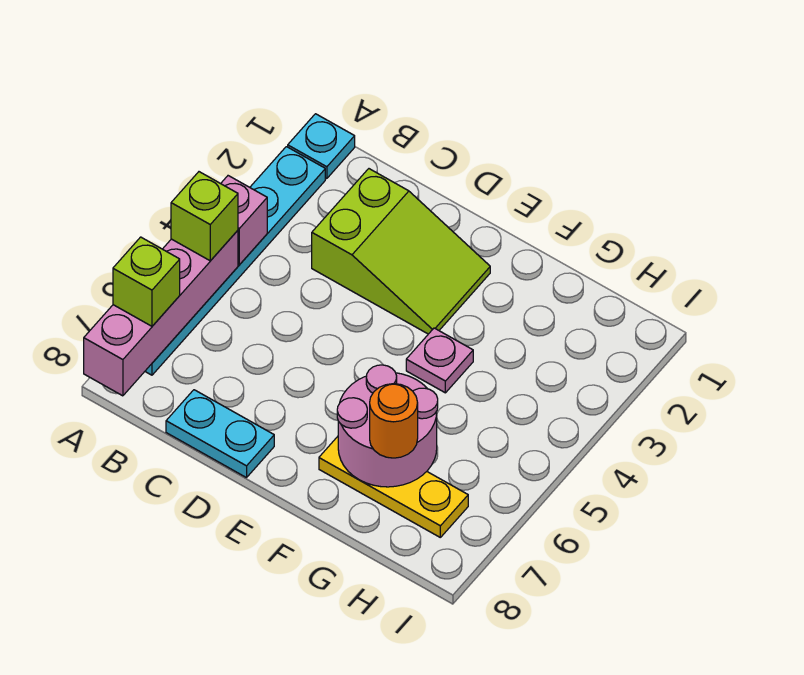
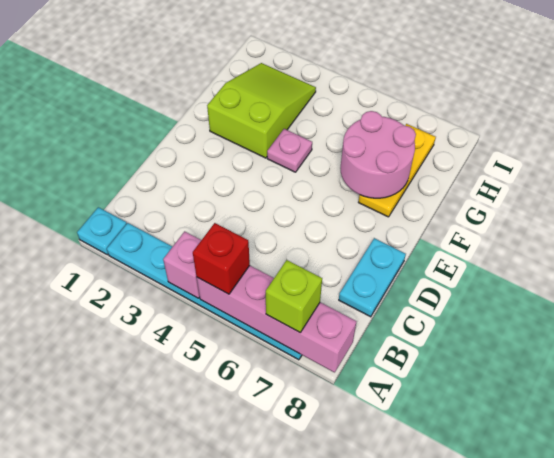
lime brick A5 level 3 -> red brick A5 level 3
lime slope C2:E3 level 1 top C -> lime slope F2:H3 level 1 top F
orange round brick G7 level 3 -> none

